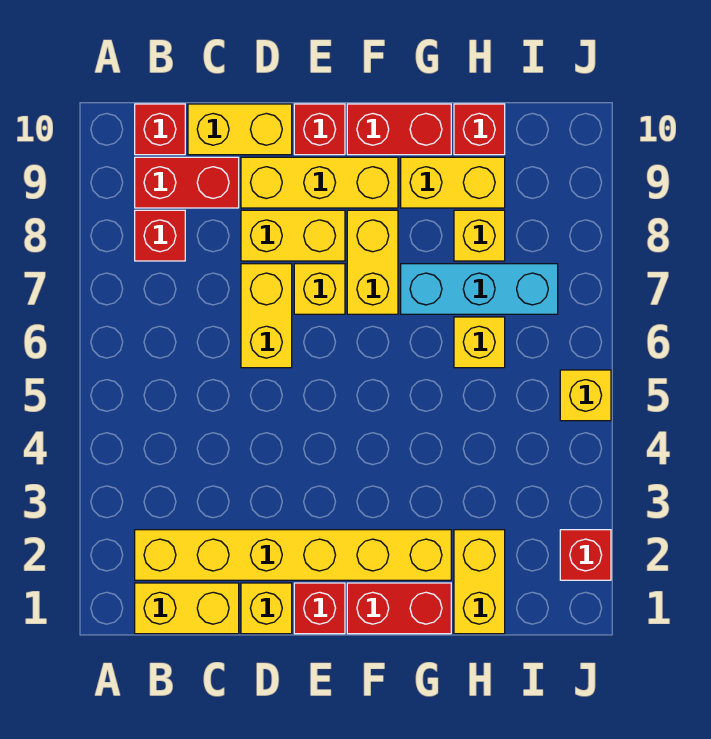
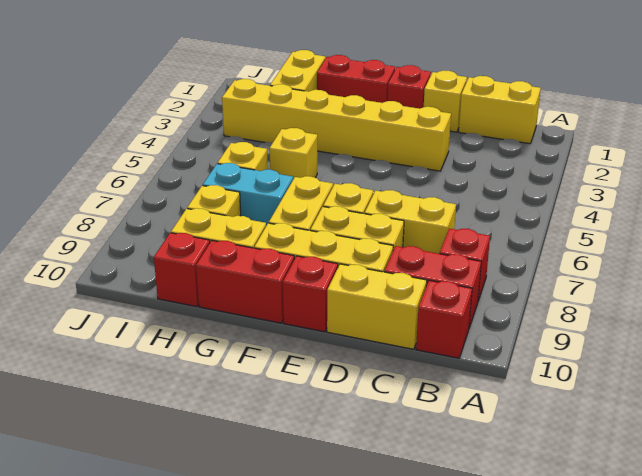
yellow brick B2:G2 level 1 -> yellow brick D3:I3 level 1
yellow brick D6:D7 level 1 -> yellow brick C7:D7 level 1
cyan brick G7:I7 level 1 -> cyan brick G7:H7 level 1
red brick J2 level 1 -> none
yellow brick J5 level 1 -> yellow brick G5 level 1

